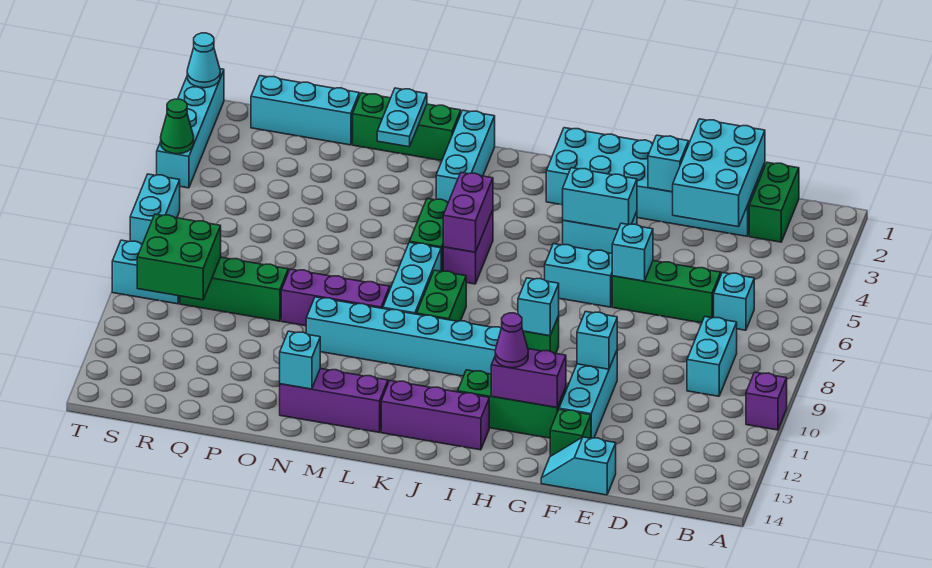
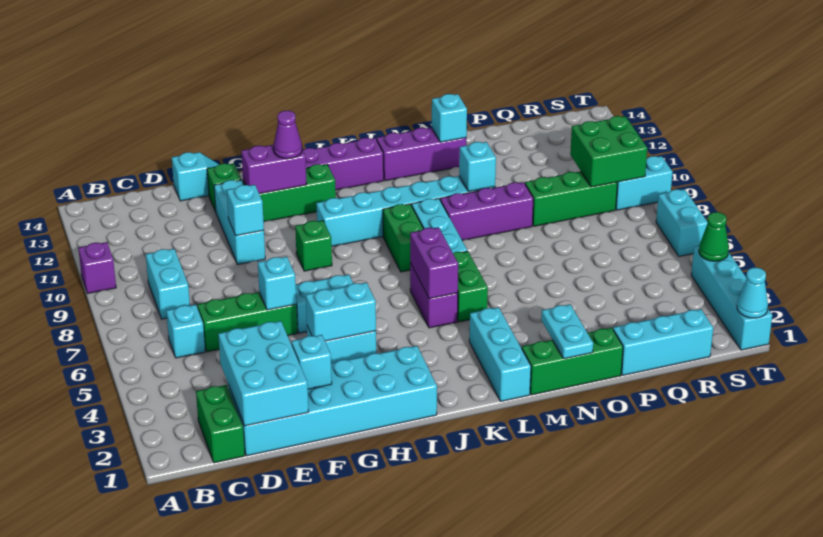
cyan brick H9 level 2 -> cyan brick N10 level 2

